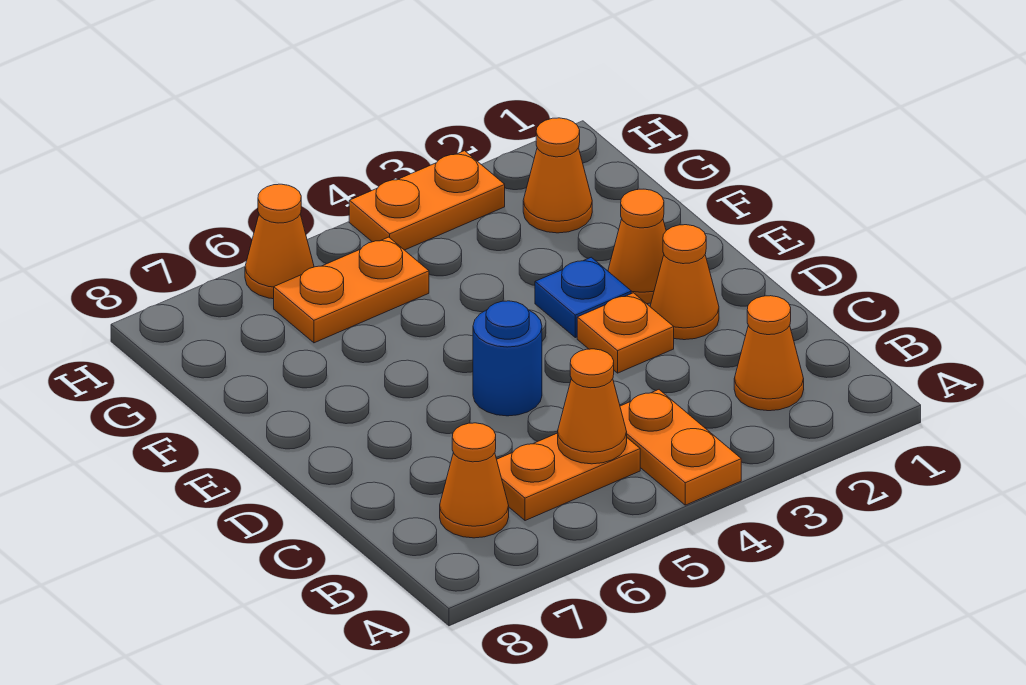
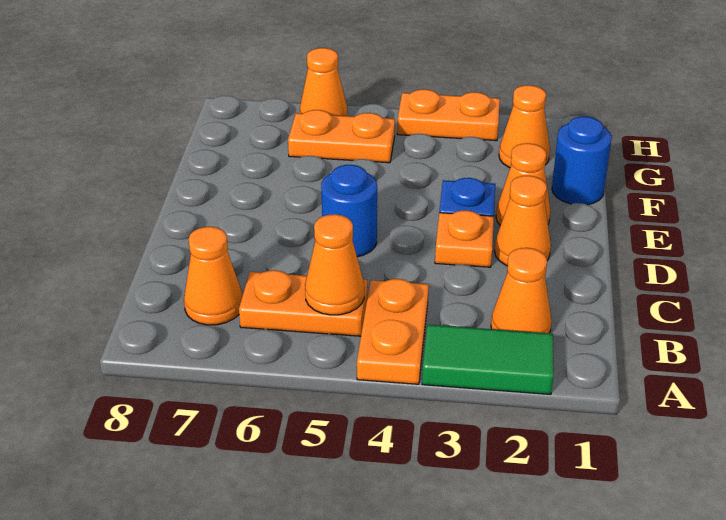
none -> green tile A2:A3 level 1
none -> blue round brick F1 level 1

